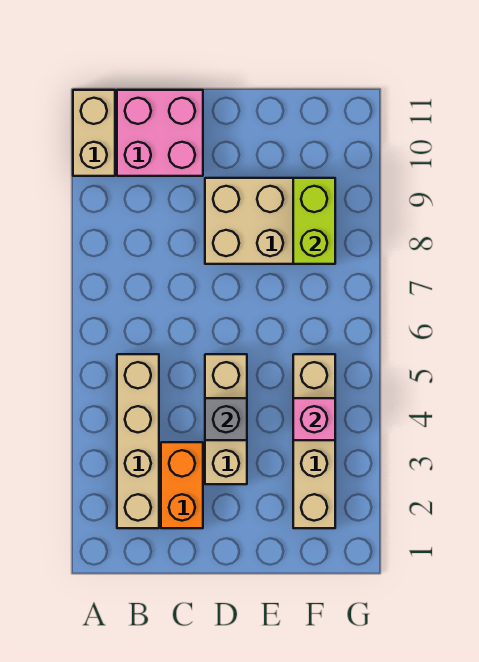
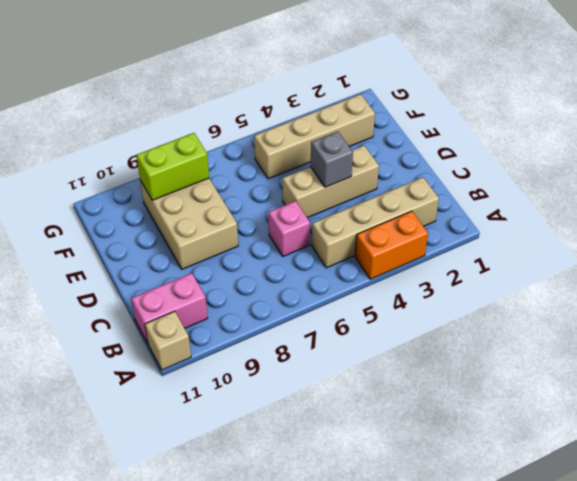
tan brick A10:A11 level 1 -> tan brick A11 level 1
pink brick B10:C11 level 1 -> pink brick B10:B11 level 1
orange brick C2:C3 level 1 -> orange brick A3:A4 level 1
pink brick F4 level 2 -> pink brick C6 level 1

